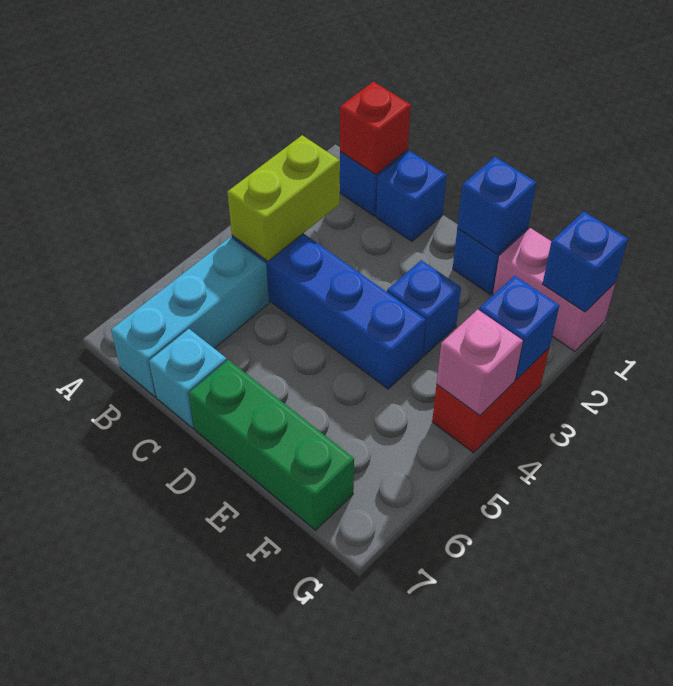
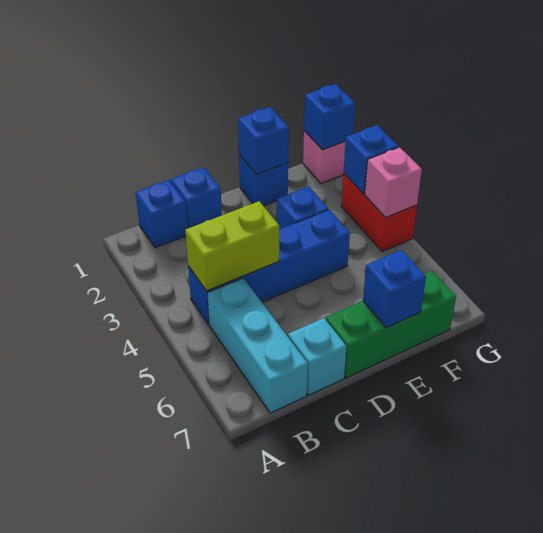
red brick B1 level 2 -> none
lime brick B3:B4 level 2 -> lime brick B4:C4 level 2
none -> blue brick E7 level 2
pink brick F1:G1 level 1 -> pink brick G1 level 1

